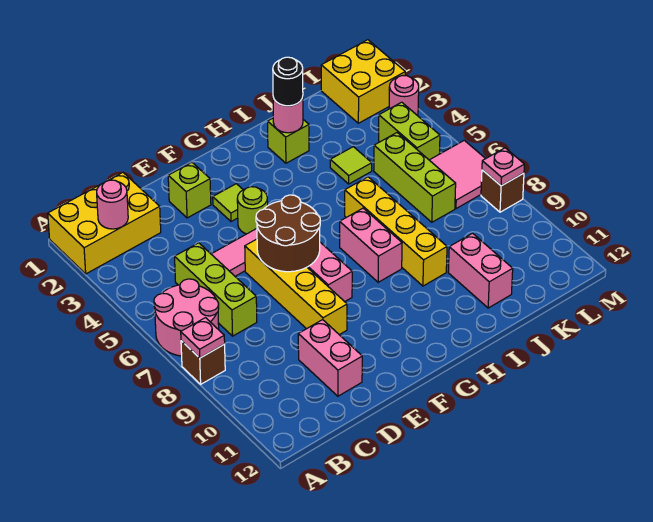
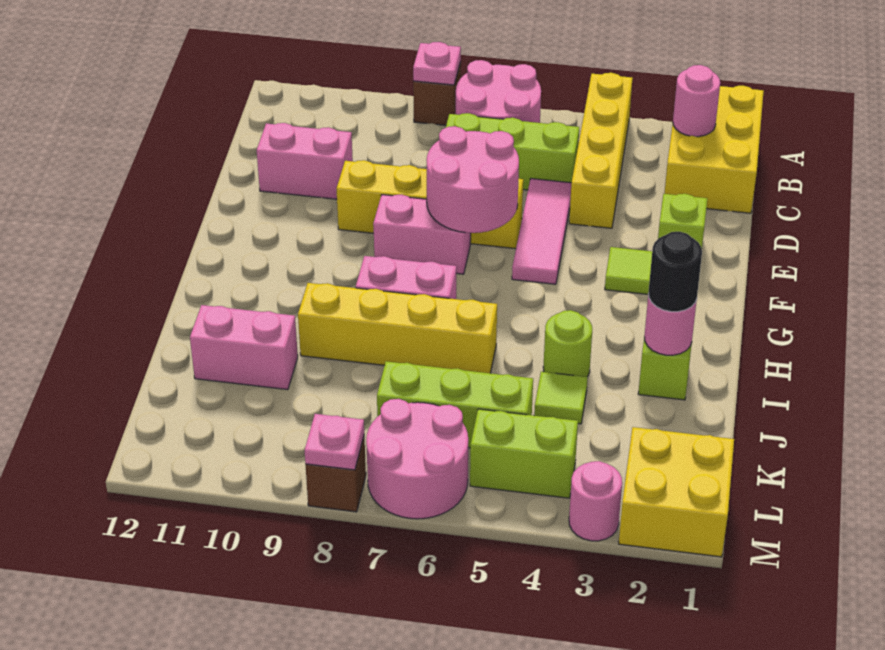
none -> yellow brick A4:D4 level 1
brown round brick E6:F7 level 2 -> pink round brick E6:F7 level 2
lime round brick F4 level 1 -> lime round brick I4 level 1
pink tile L6:M7 level 1 -> pink round brick L6:M7 level 1

